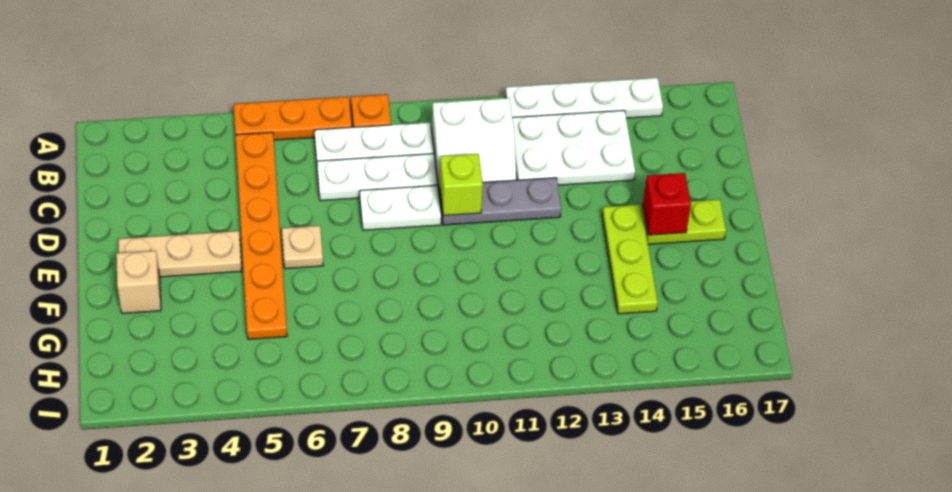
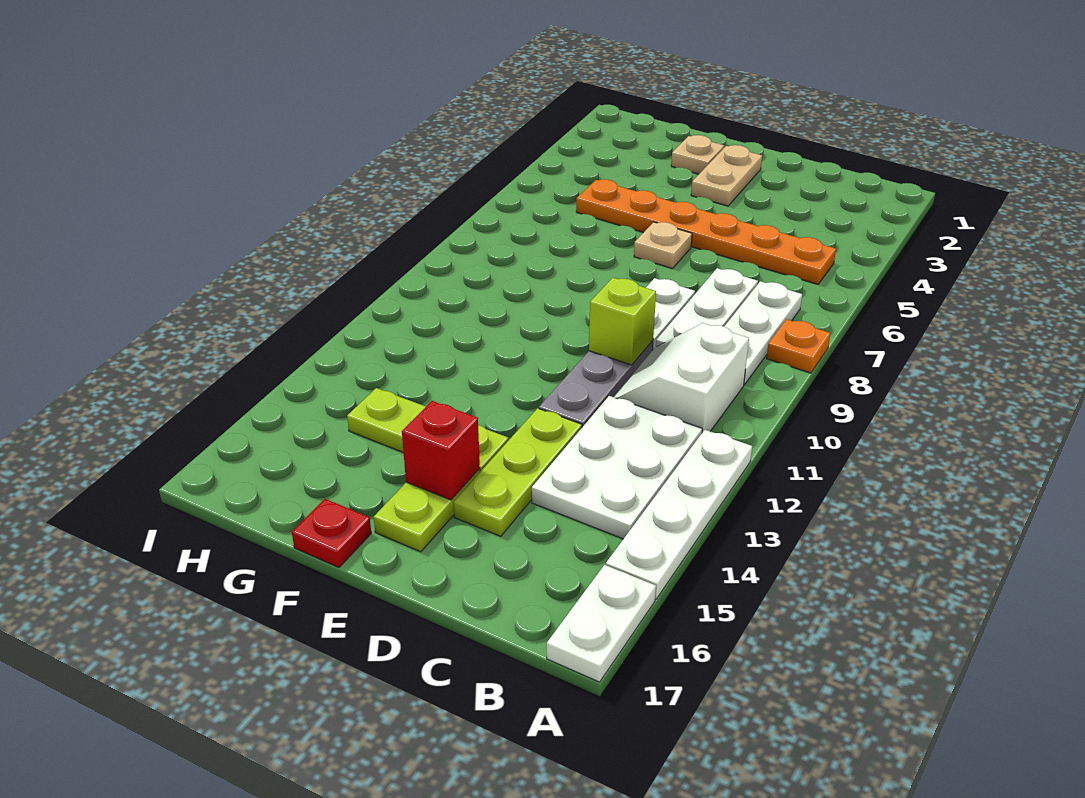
orange plate A5:A7 level 1 -> none
none -> white plate A16:A17 level 1
none -> lime plate D13:D15 level 1
tan plate E2:E4 level 1 -> tan plate E2:E3 level 1
tan brick F2 level 1 -> tan plate F2 level 1
none -> red plate F17 level 1

